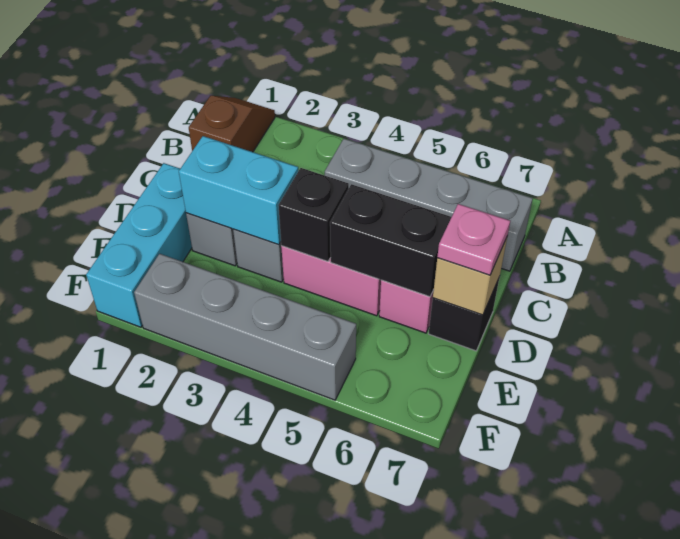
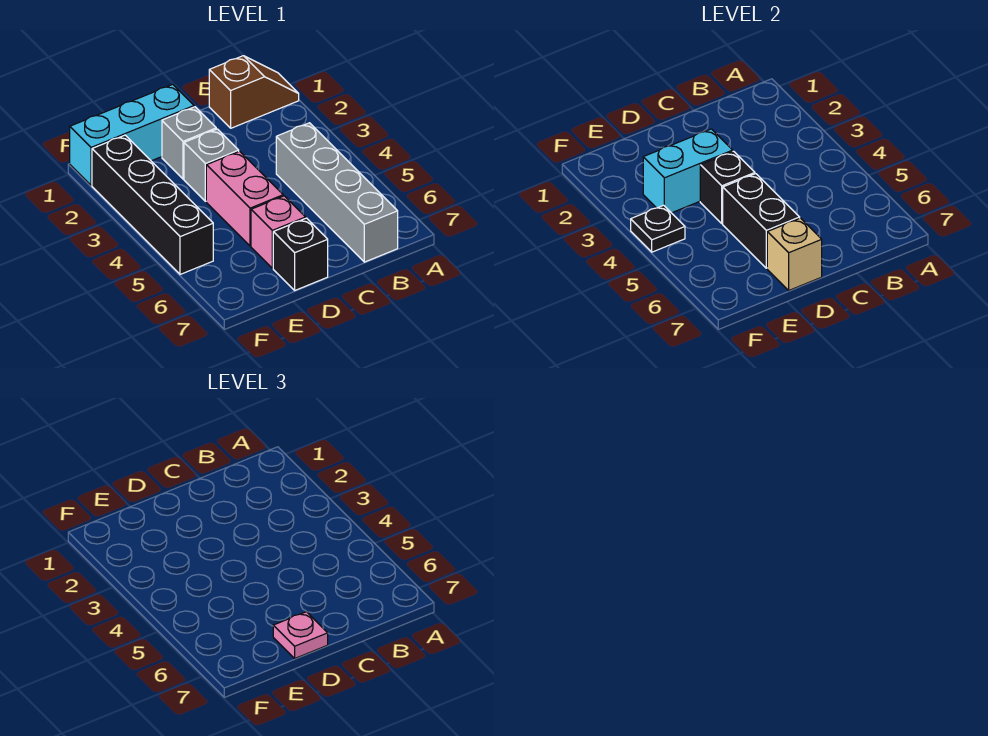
cyan brick D2:D3 level 2 -> cyan brick D3:E3 level 2
grey brick F2:F5 level 1 -> black brick F2:F5 level 1
none -> black plate F4 level 2

